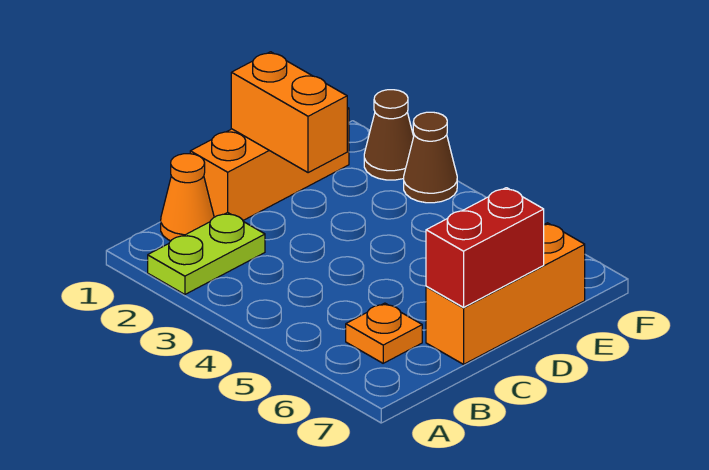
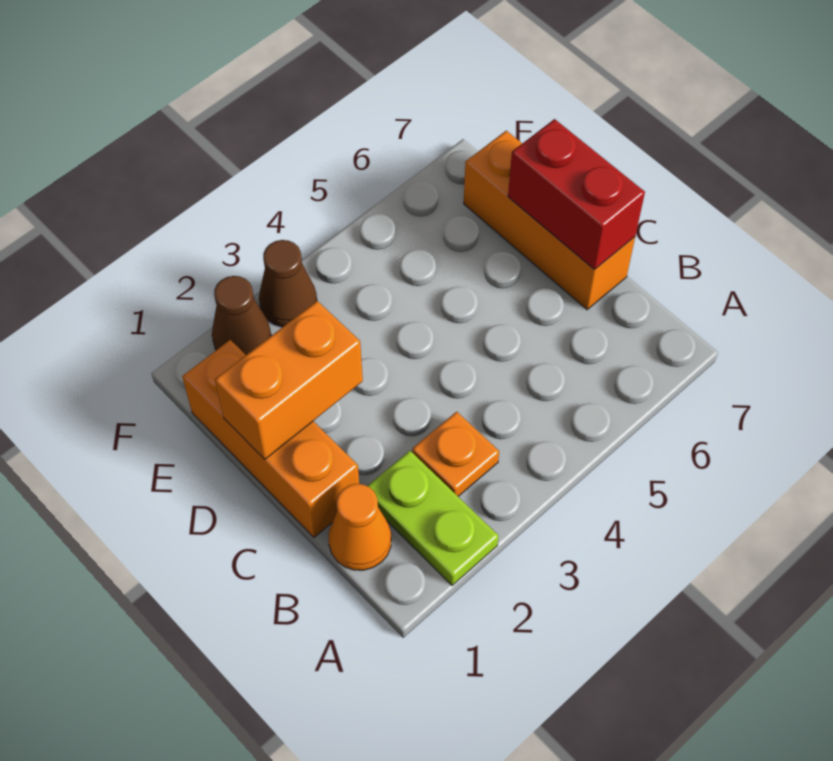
orange plate B6 level 1 -> orange plate B3 level 1

